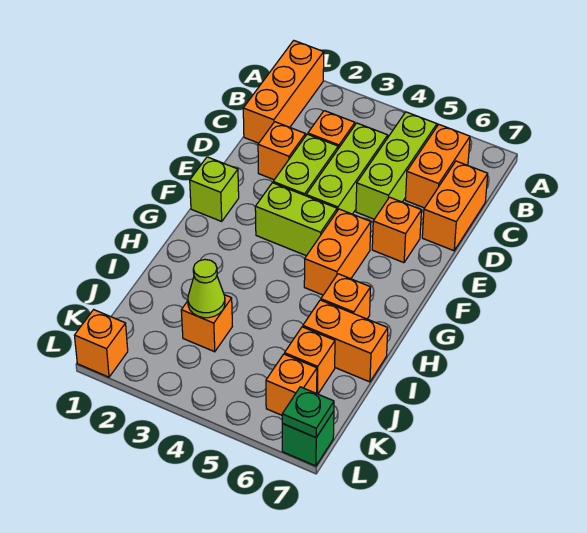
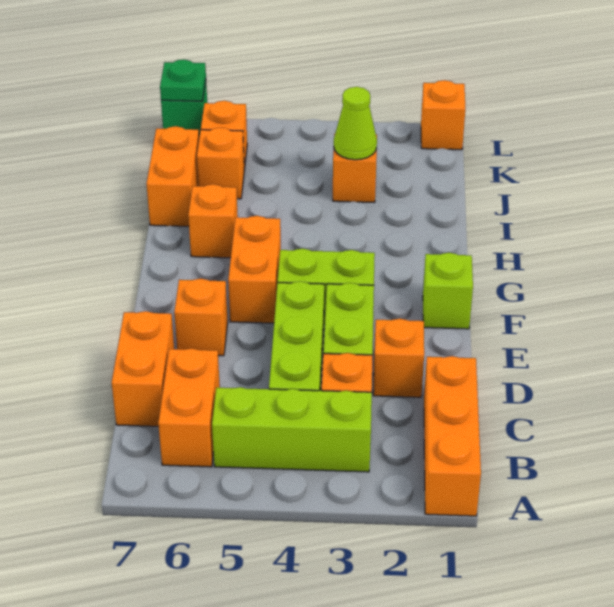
lime brick B5:D5 level 1 -> lime brick B3:B5 level 1
orange brick I6:I7 level 1 -> orange brick I7:J7 level 1

